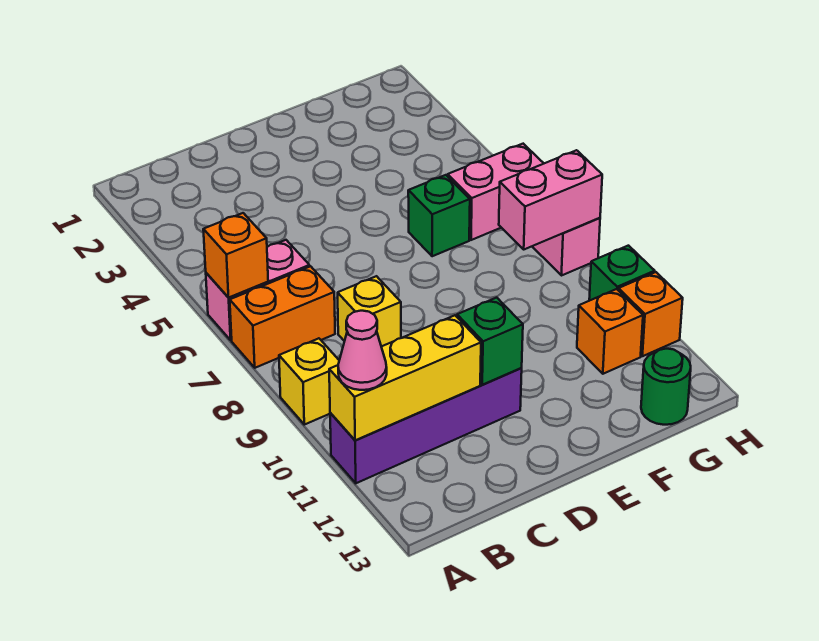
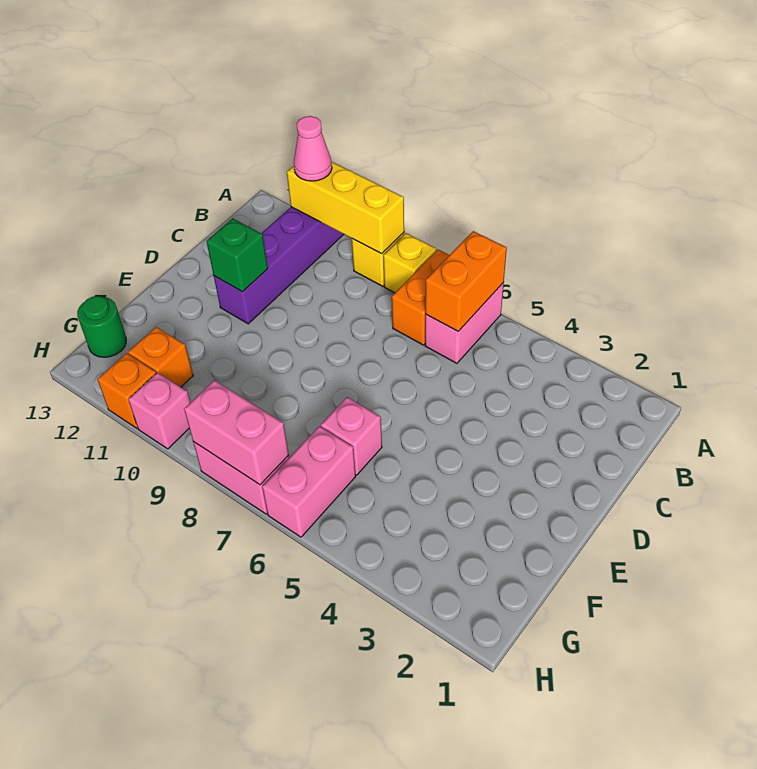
orange brick A6 level 2 -> orange brick A6:B6 level 2
yellow brick A11:C11 level 2 -> yellow brick A9:A11 level 2
yellow brick C8 level 1 -> yellow brick A8 level 1
green brick F6 level 1 -> pink brick F6 level 1
pink brick G8:H8 level 2 -> pink brick H7:H8 level 2
green brick H10 level 1 -> pink brick H10 level 1

